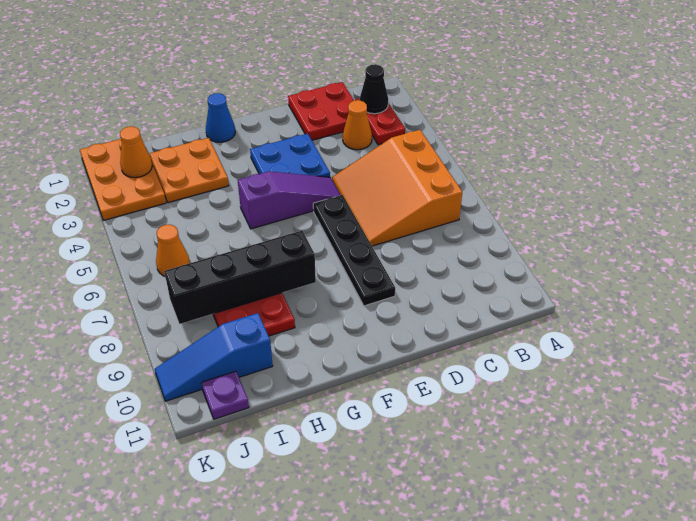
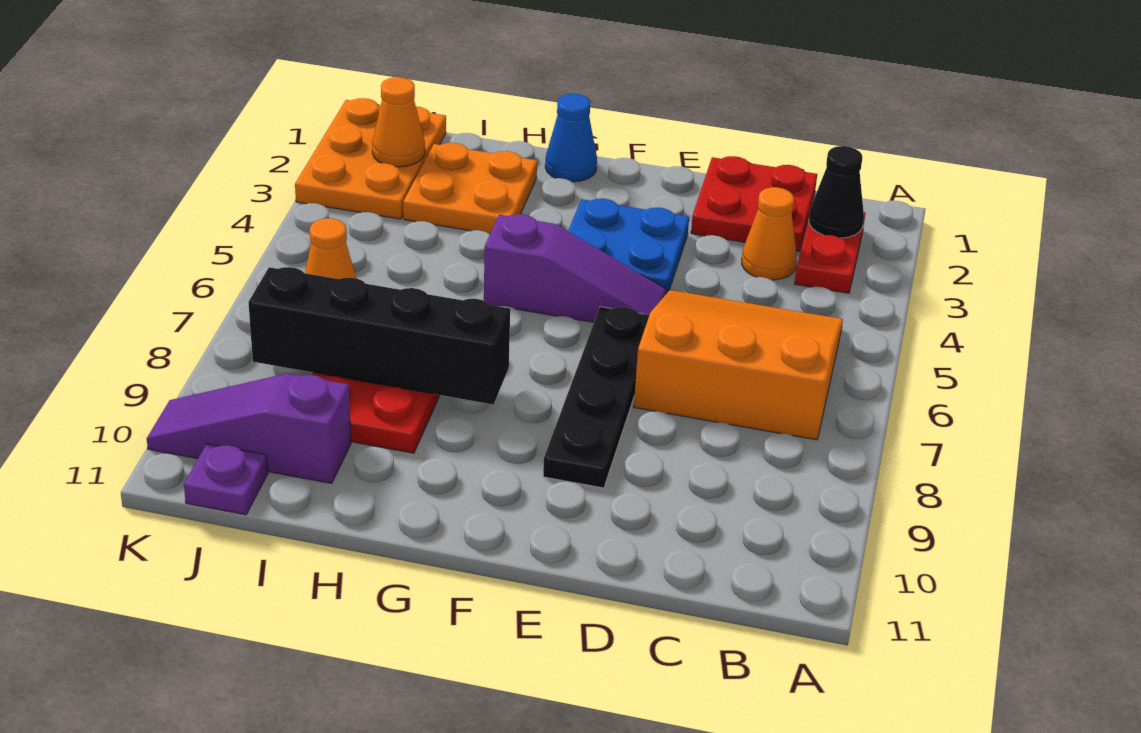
orange slope B5:D7 level 1 top B -> orange slope B5:D7 level 1 top 7
blue slope I10:K10 level 1 top I -> purple slope I10:K10 level 1 top I

